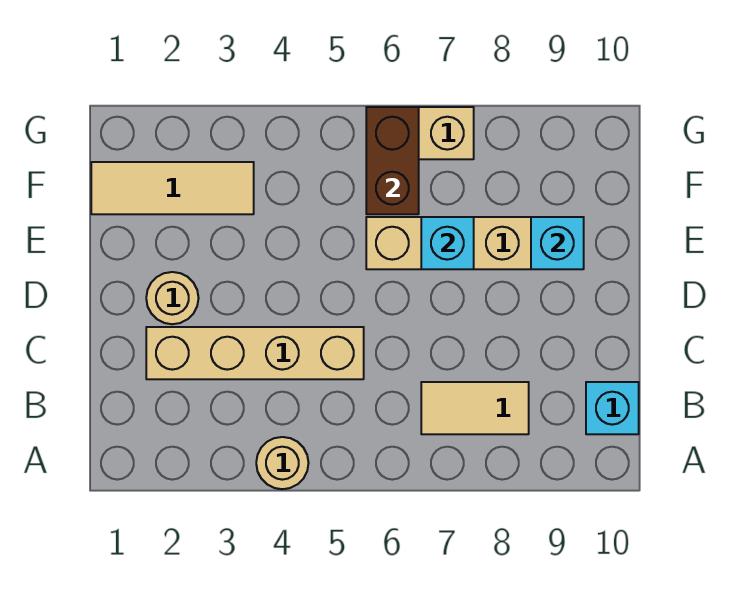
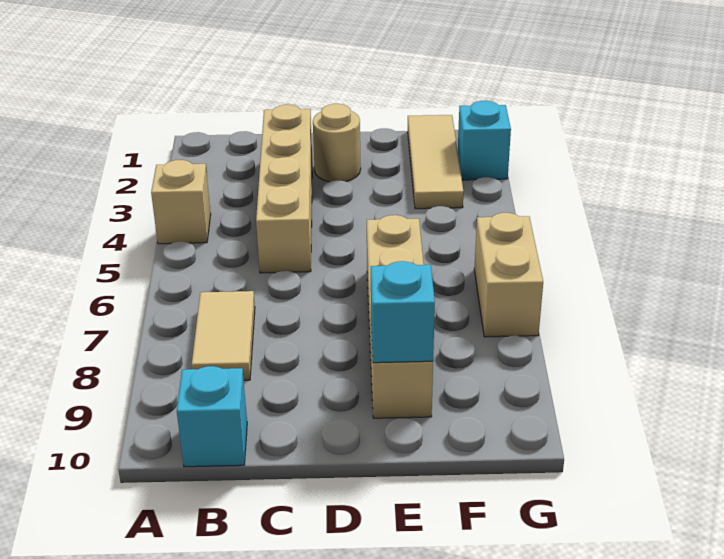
tan round brick A4 level 1 -> tan brick A4 level 1
cyan brick E7 level 2 -> cyan brick G2 level 1
brown brick F6:G6 level 2 -> none

